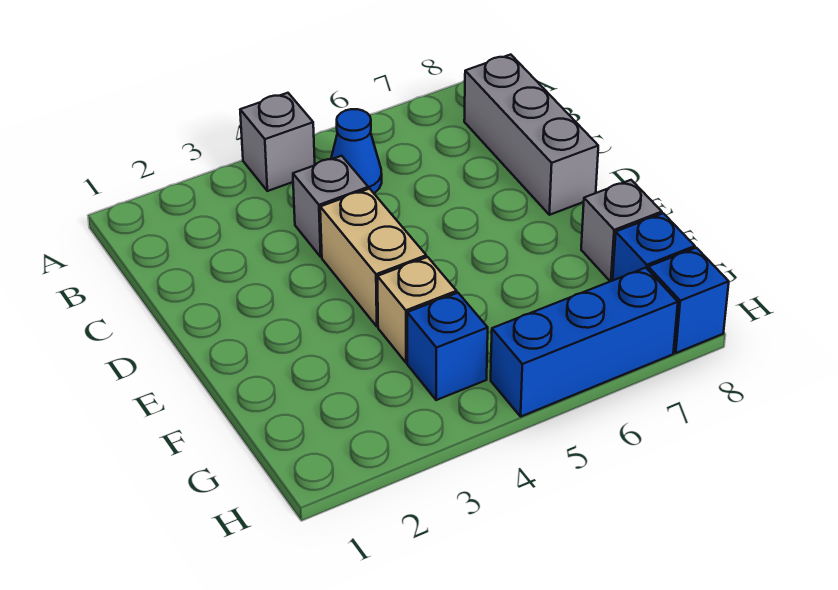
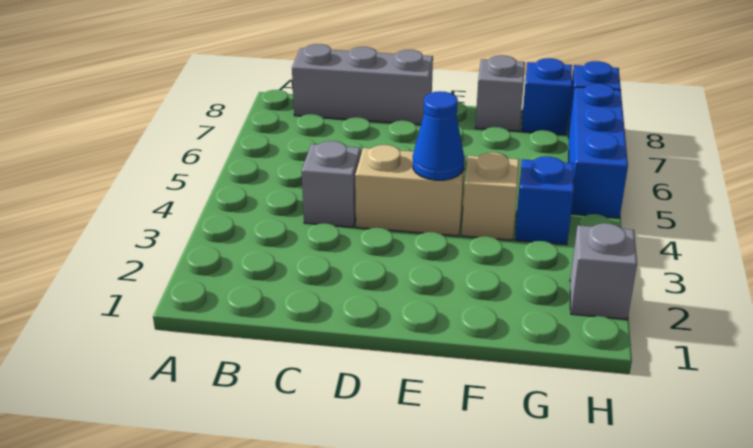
grey brick A4 level 1 -> grey brick H2 level 1
blue cone B5 level 1 -> blue cone E4 level 2

